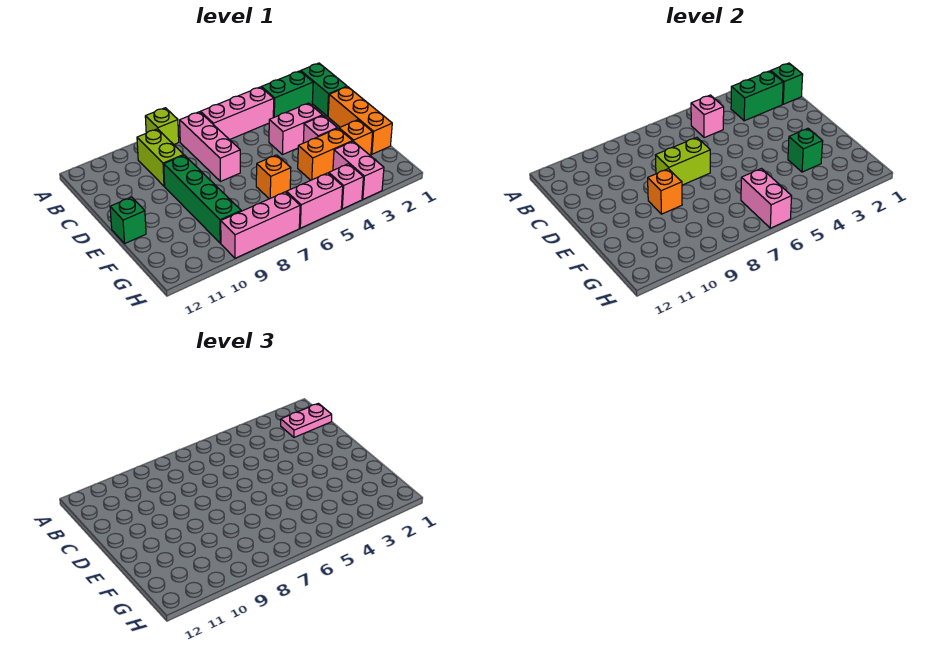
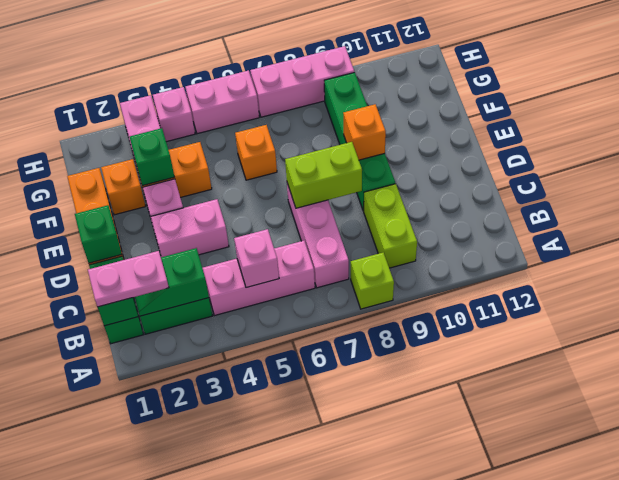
green brick B2:B3 level 2 -> green slope B2:B3 level 2 top 3
green brick E12 level 1 -> green brick D1 level 2
pink brick G6:H6 level 2 -> none

